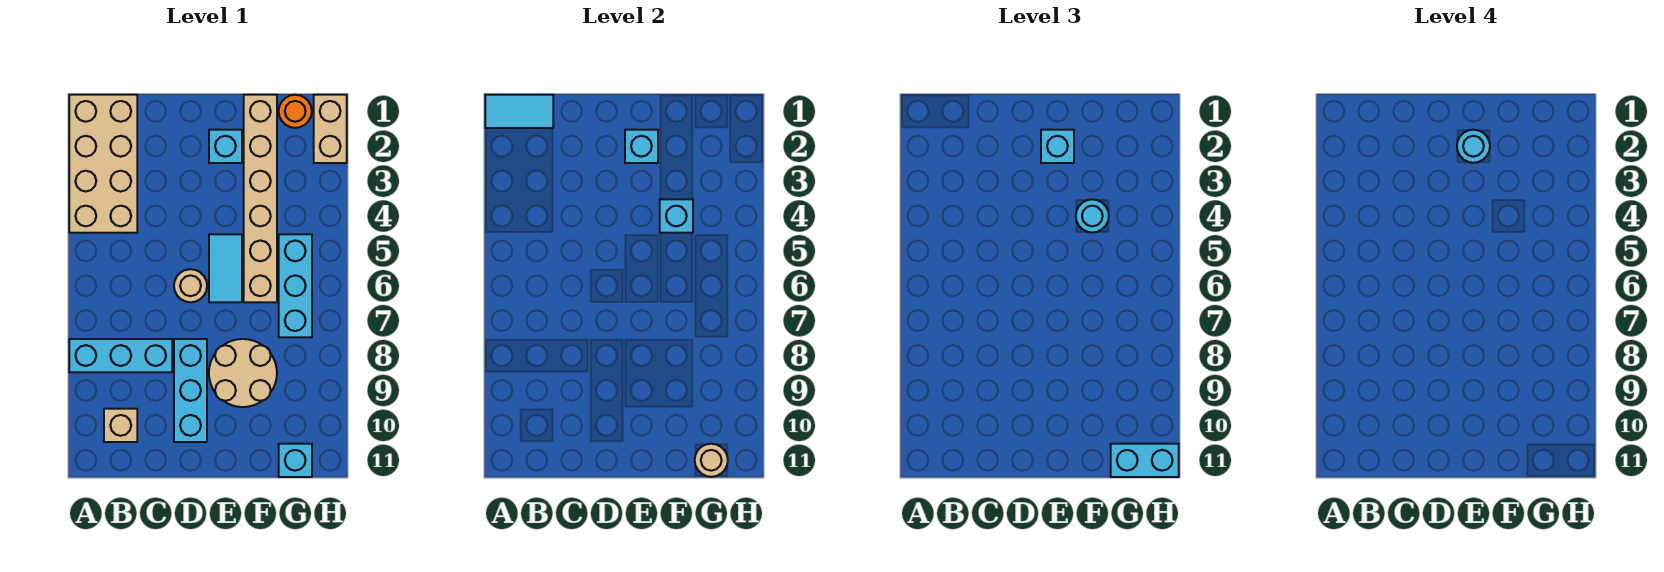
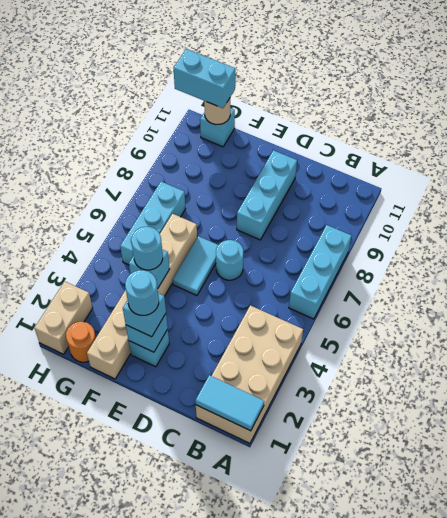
cyan brick A8:C8 level 1 -> cyan brick A6:A8 level 1
tan brick B10 level 1 -> none
tan round brick D6 level 1 -> cyan round brick D6 level 1
tan round brick E8:F9 level 1 -> none

